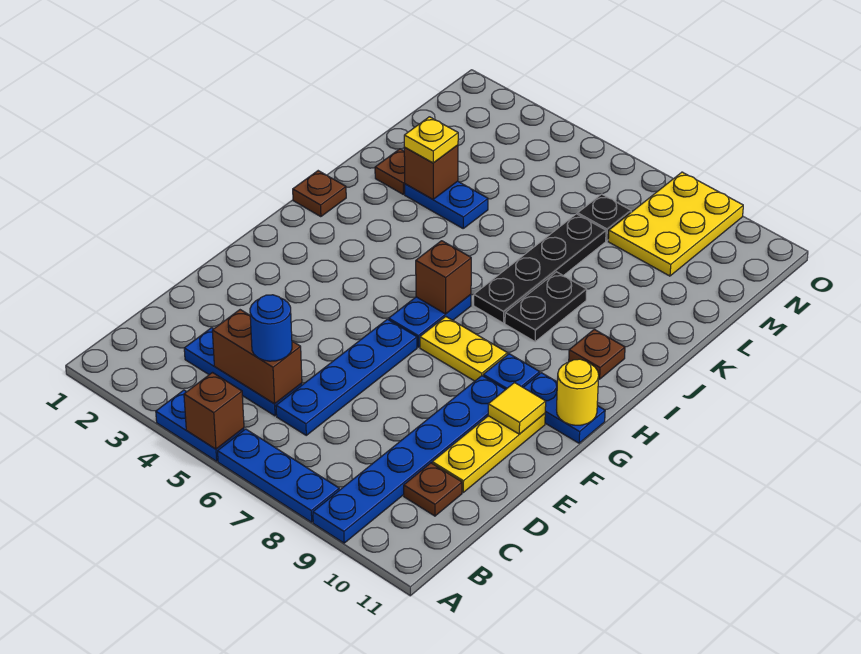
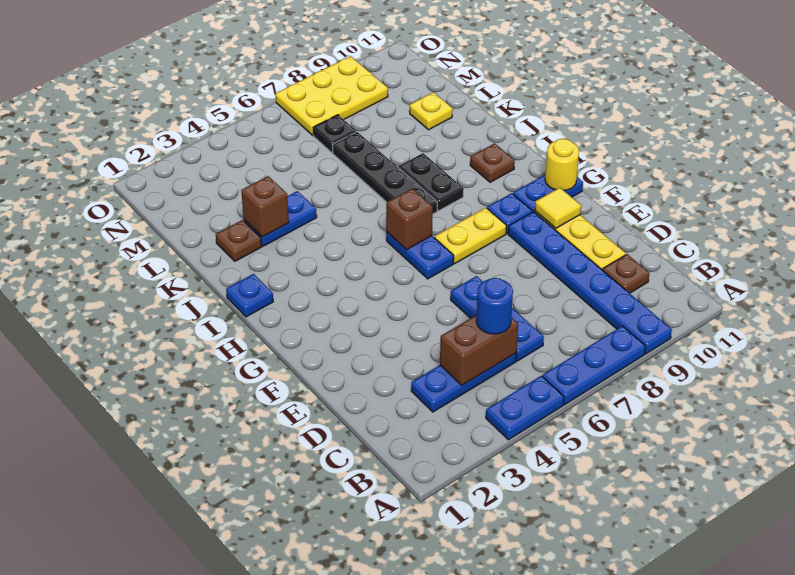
brown brick A5 level 2 -> none
blue plate C6:F6 level 1 -> blue plate C6:E6 level 1
brown plate I1 level 1 -> blue plate I1 level 1
yellow plate K3 level 3 -> yellow plate L10 level 1
yellow plate M8:O9 level 1 -> yellow plate N7:O9 level 1

